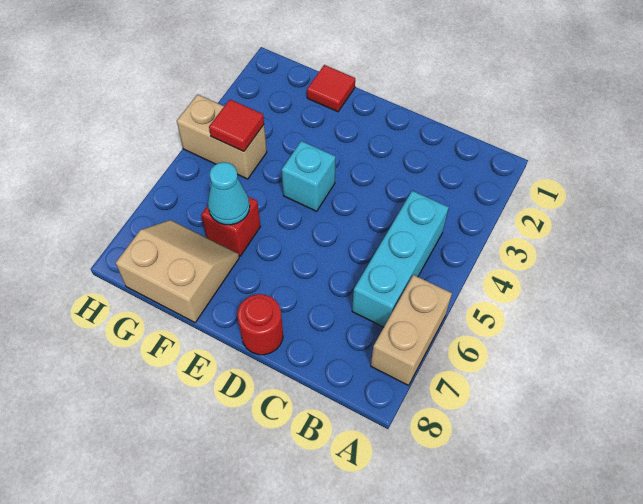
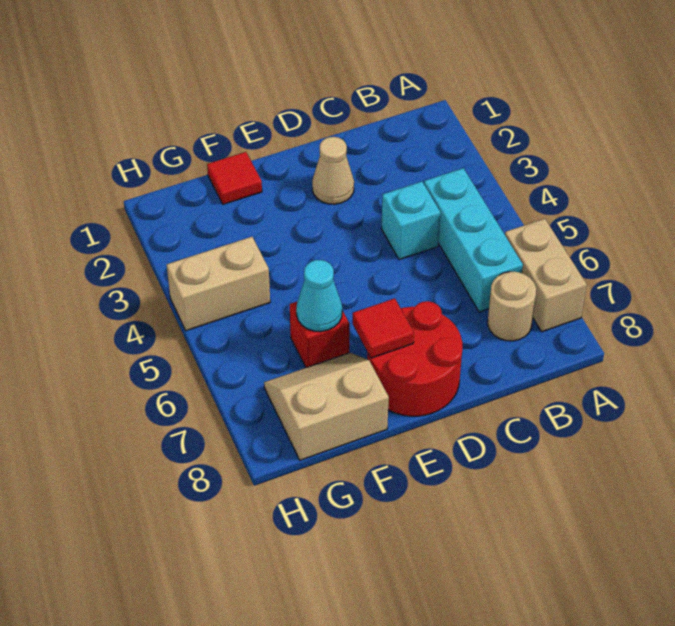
none -> tan round brick B7 level 1
none -> tan cone D2 level 1
red round brick D8 level 1 -> red round brick D7:E8 level 1
cyan brick E4 level 1 -> cyan brick C4 level 1
red tile G4 level 2 -> red tile E7 level 2

